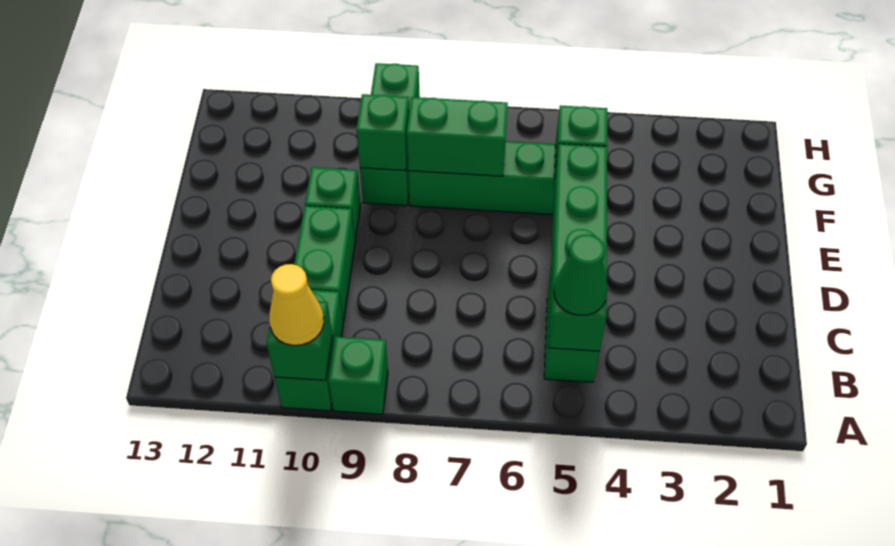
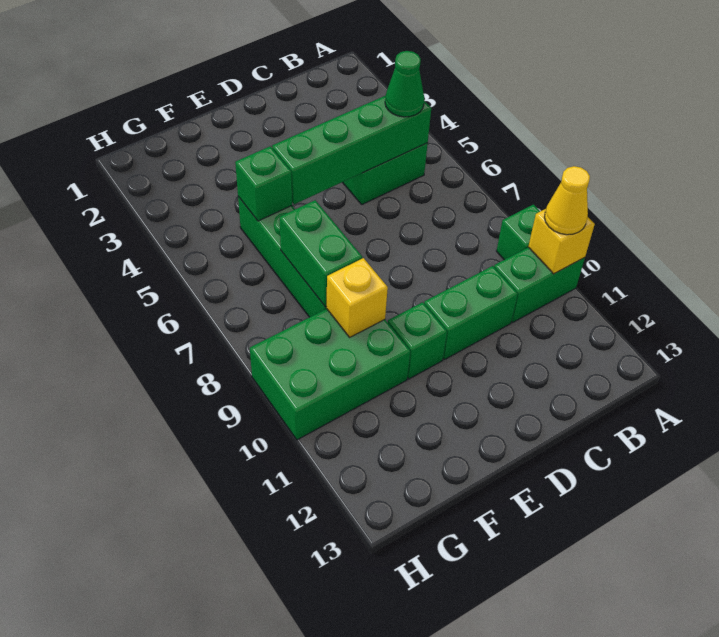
green brick A10 level 2 -> yellow brick A10 level 2
green brick F9:H9 level 1 -> green brick F9:H10 level 1
green brick F9 level 2 -> yellow brick F9 level 2

